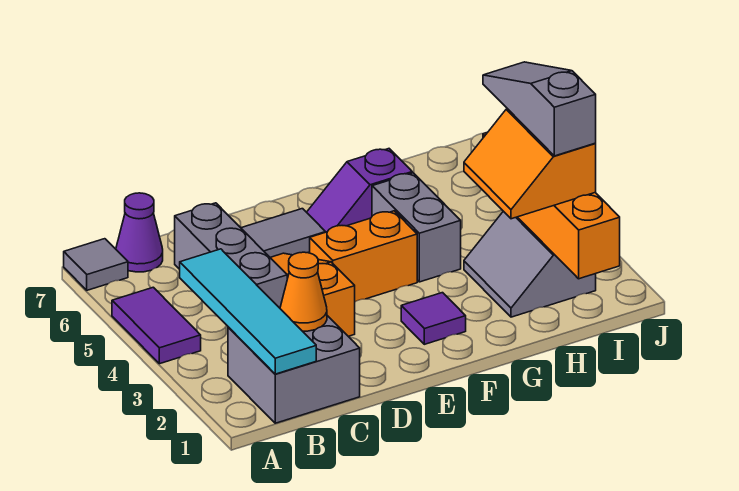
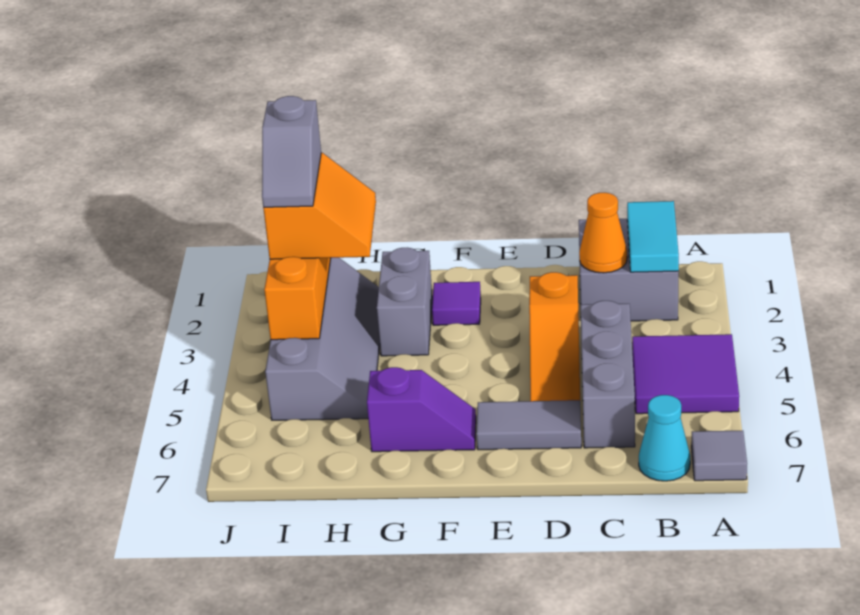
purple tile A4:A5 level 1 -> purple tile A4:B5 level 1
cyan tile B1:B4 level 2 -> cyan tile B1:B2 level 2
purple cone B7 level 1 -> cyan cone B7 level 1
orange brick E4:F4 level 1 -> none
grey brick G4:G5 level 1 -> grey brick G2:G3 level 1
grey slope H2:I3 level 1 top I -> grey slope H2:I5 level 1 top I
grey slope I2:I4 level 4 top 2 -> grey slope I2:I3 level 4 top 2

